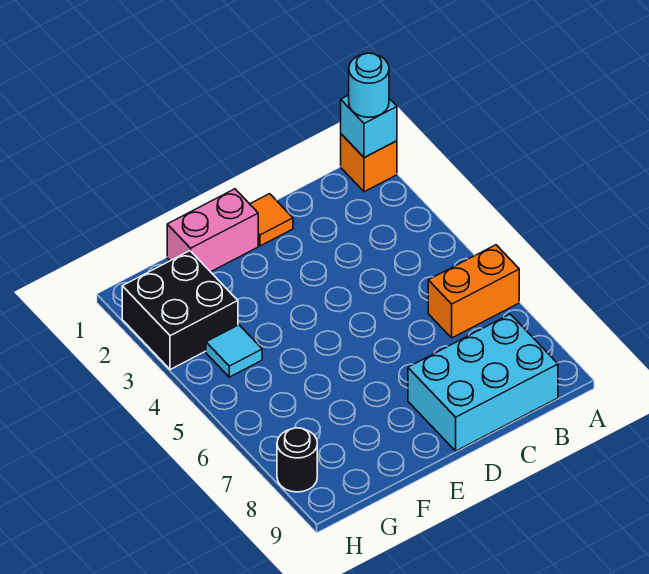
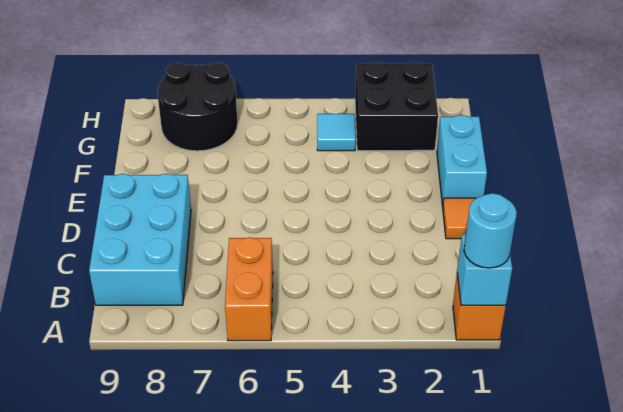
pink brick E1:F1 level 1 -> cyan brick E1:F1 level 1
black round brick H8 level 1 -> black round brick G7:H8 level 1

